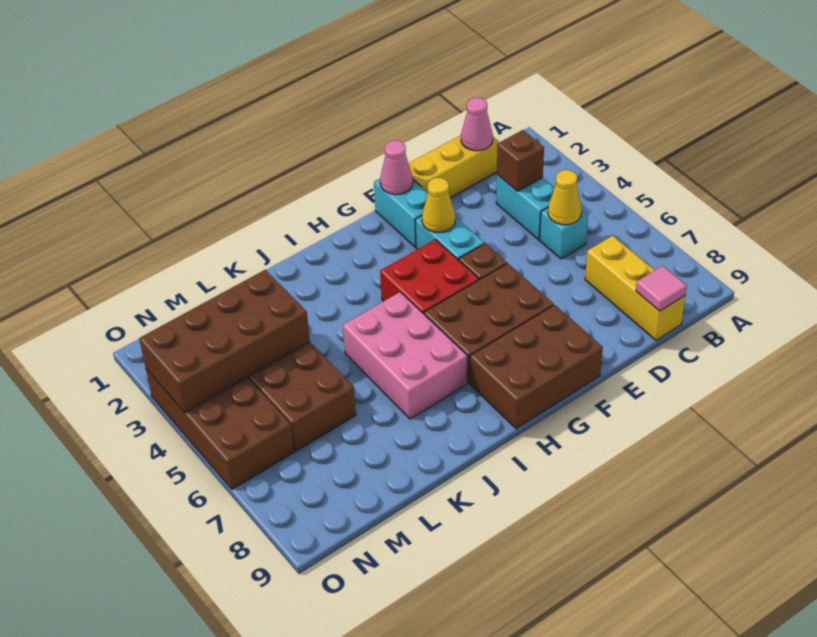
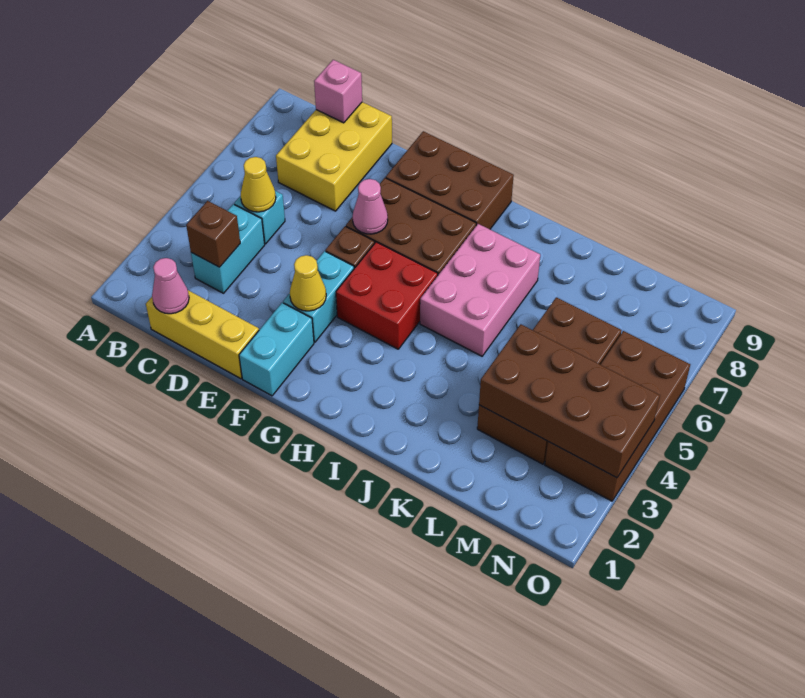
yellow brick C7:C9 level 1 -> yellow brick C7:D9 level 1
pink tile C9 level 2 -> pink brick C9 level 2
pink cone F1 level 2 -> pink cone F6 level 2

